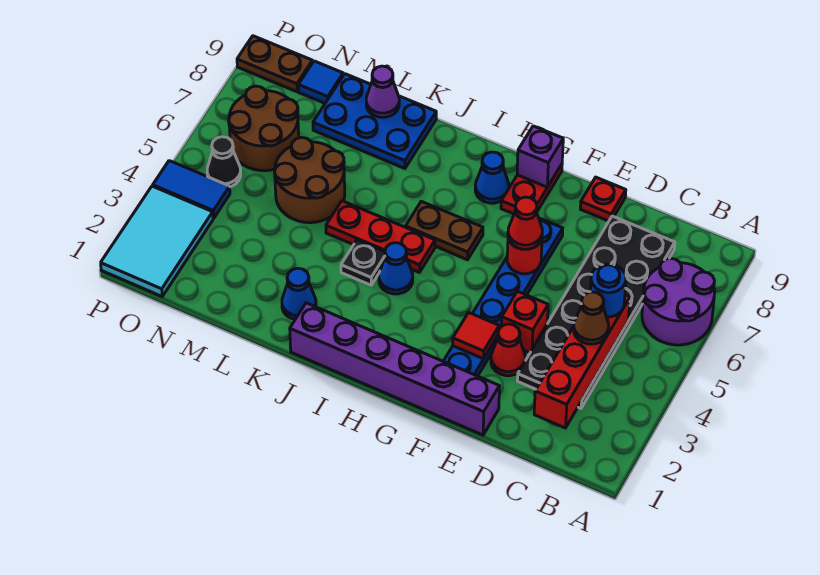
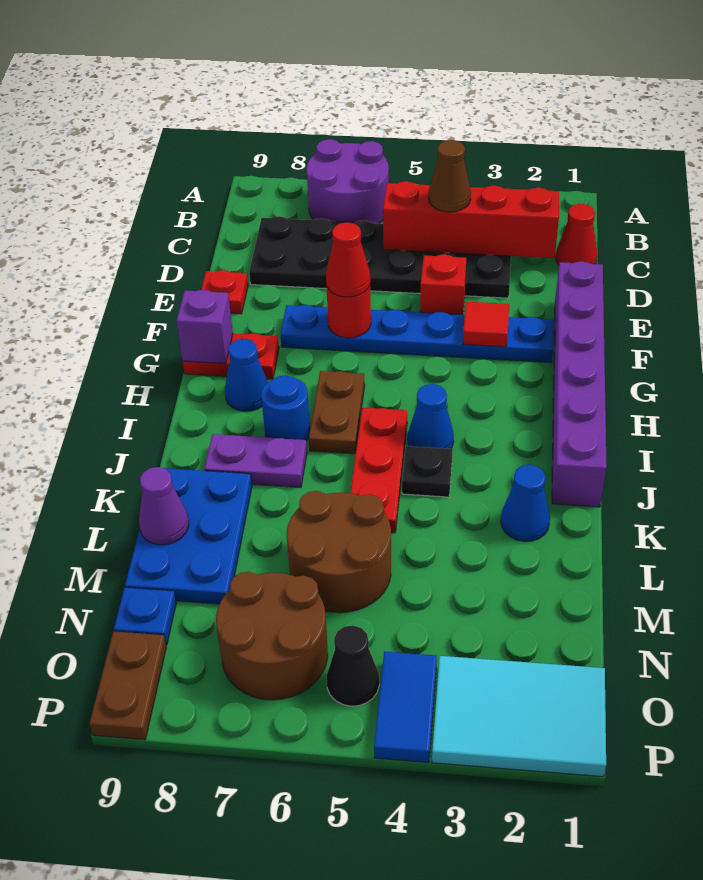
blue round brick C5 level 3 -> blue round brick I7 level 1
red cone E3 level 1 -> red cone C1 level 1
none -> purple plate J7:J8 level 1
blue tile N9 level 1 -> blue plate N9 level 1

